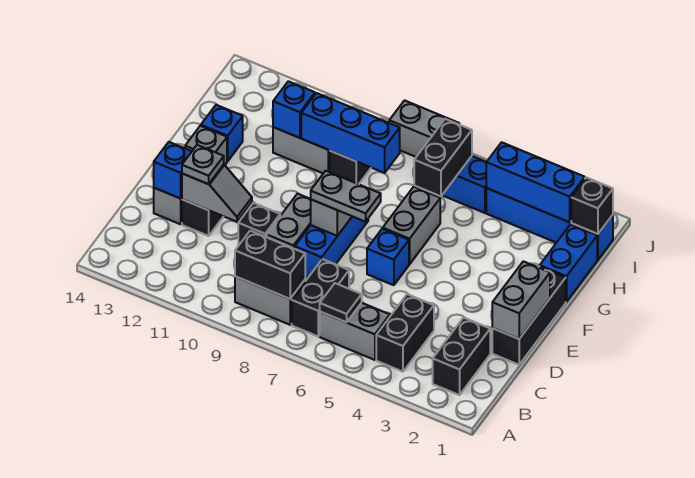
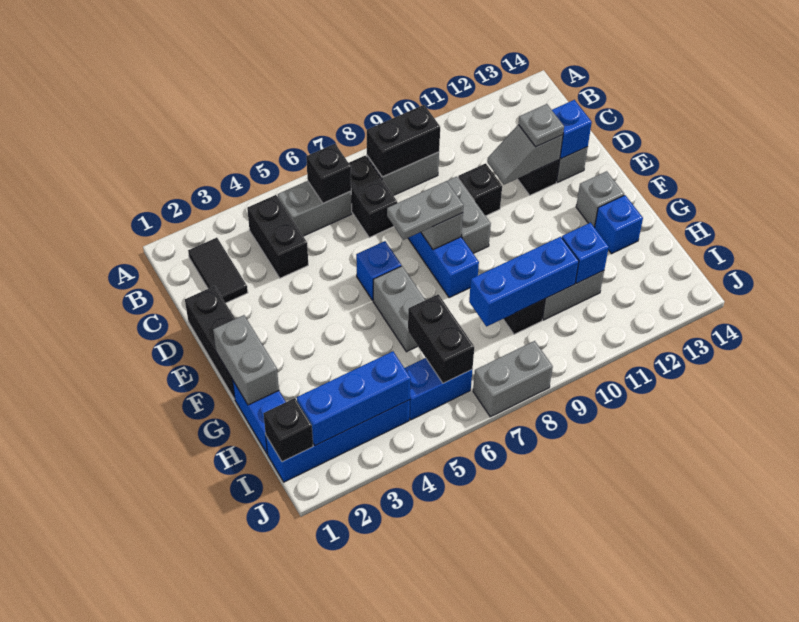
black brick B2:C2 level 1 -> black tile B2:C2 level 1
black tile B6 level 2 -> black brick B6 level 2
grey brick D1:E1 level 2 -> grey brick F1:G1 level 2

